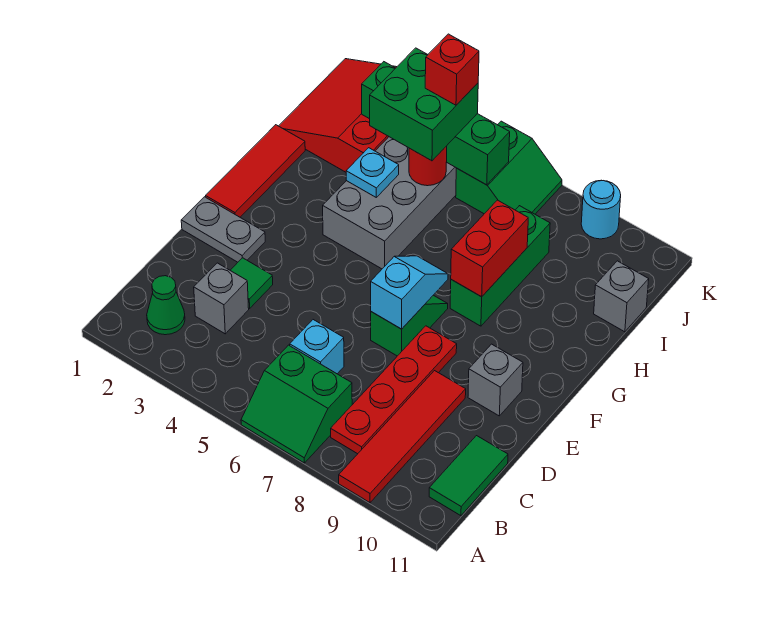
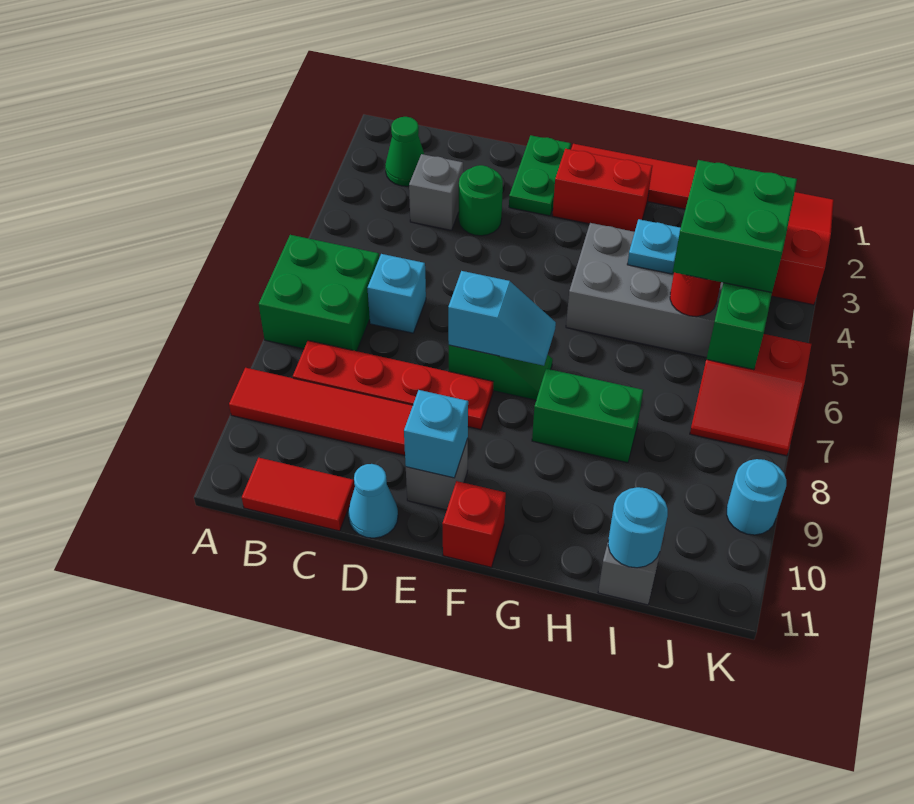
green slope A6:B7 level 1 top B -> green brick A6:B7 level 1
green tile B11:C11 level 1 -> red tile B11:C11 level 1
green tile D3 level 1 -> green round brick D3 level 1
none -> cyan cone D11 level 1
grey plate E1:E2 level 1 -> green plate E1:E2 level 1
none -> cyan brick E10 level 2
green brick G8:I8 level 1 -> green brick G8:H8 level 1
red brick G8:H8 level 2 -> red brick F2:G2 level 1
none -> cyan round brick I11 level 2
red brick J5 level 4 -> red brick F11 level 1
green slope J6:K7 level 1 top 6 -> red slope J6:K7 level 1 top 6

